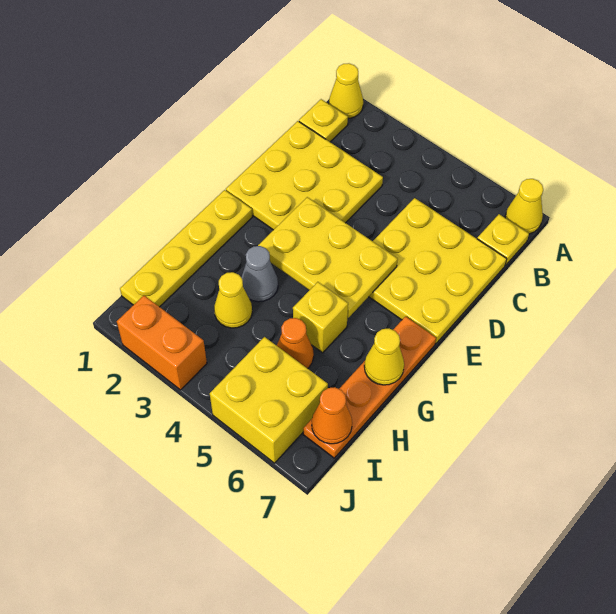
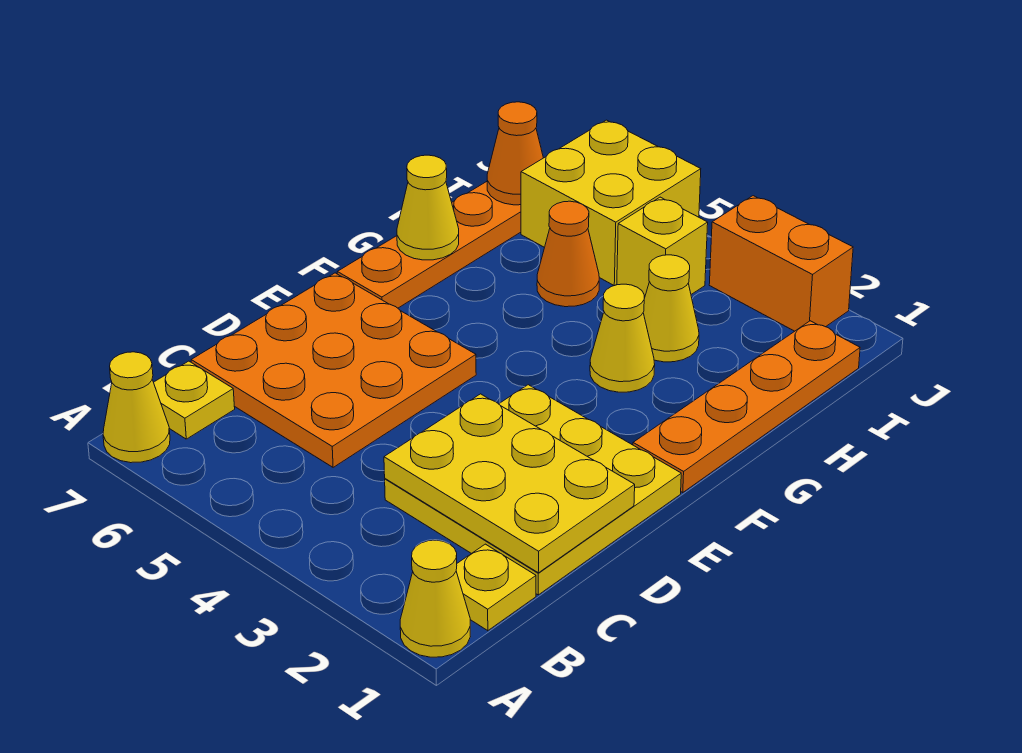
yellow plate C5:E7 level 1 -> orange plate C5:E7 level 1
yellow plate E3:F5 level 2 -> yellow plate C1:D3 level 2
yellow plate F1:I1 level 1 -> orange plate F1:I1 level 1
grey cone G3 level 1 -> yellow cone G3 level 1
yellow brick G5 level 1 -> yellow brick I4 level 1

